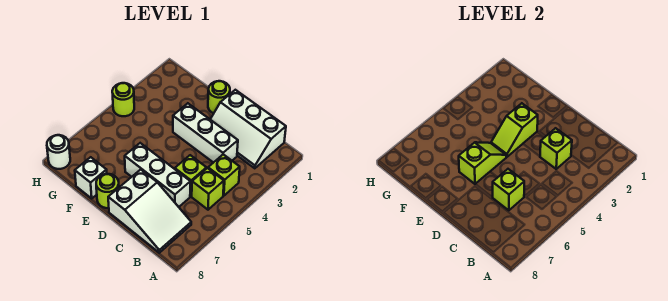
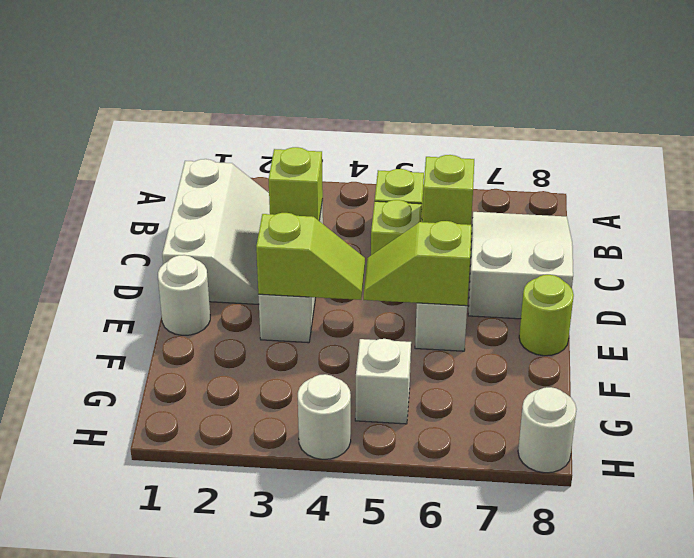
lime brick B4 level 1 -> none
lime round brick E1 level 1 -> white round brick E1 level 1
white brick F8 level 1 -> white brick G5 level 1
lime round brick H4 level 1 -> white round brick H4 level 1

